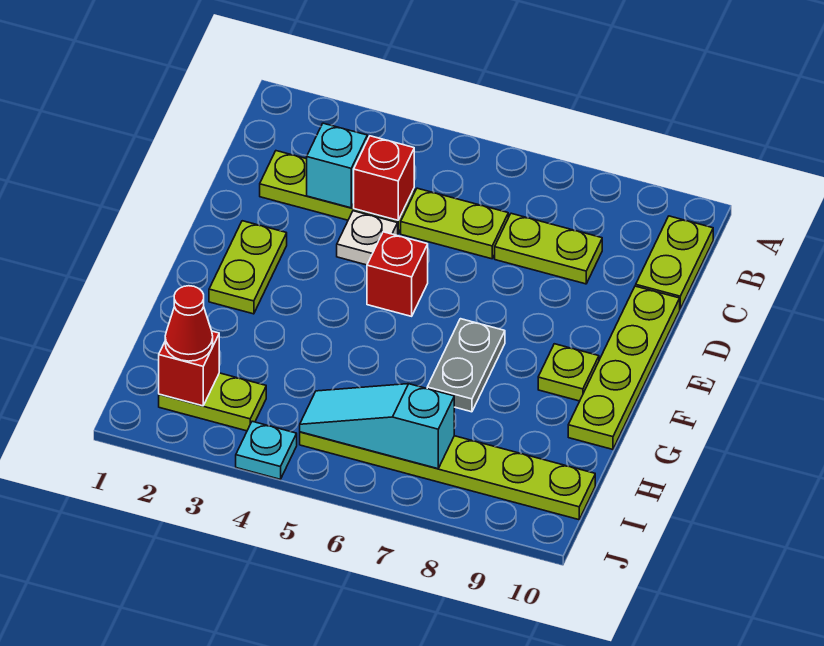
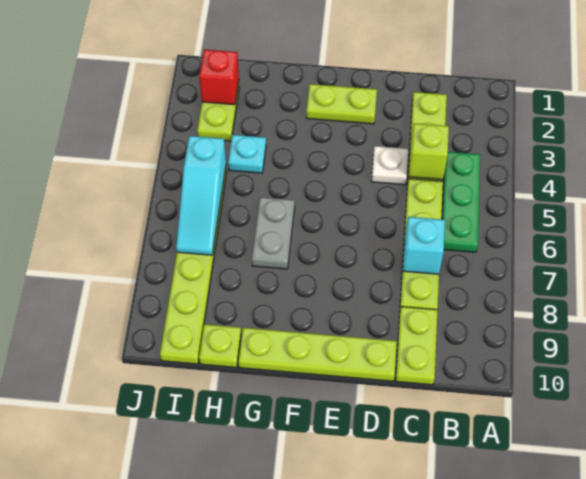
none -> green plate B4:B6 level 1
lime plate B10:C10 level 1 -> lime plate C9:C10 level 1
cyan brick C3 level 2 -> cyan brick C7 level 2
red brick C4 level 2 -> lime brick C4 level 2
red brick E5 level 1 -> none
grey plate F7:G7 level 1 -> grey plate G6:G7 level 1
lime plate F9 level 1 -> lime plate H10 level 1
red cone I2 level 3 -> none
cyan slope I5:I7 level 2 top 7 -> cyan slope I5:I7 level 2 top 5
cyan plate J4 level 1 -> cyan plate H4 level 1

